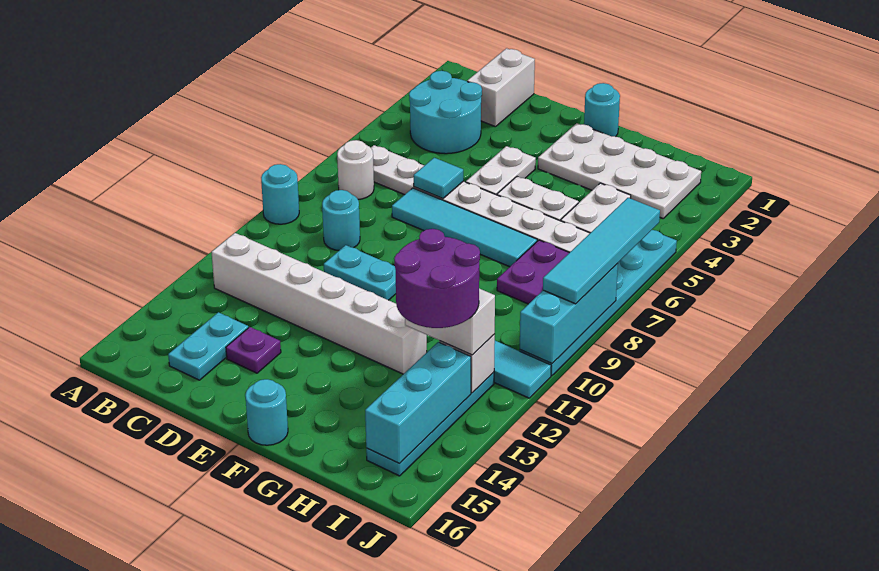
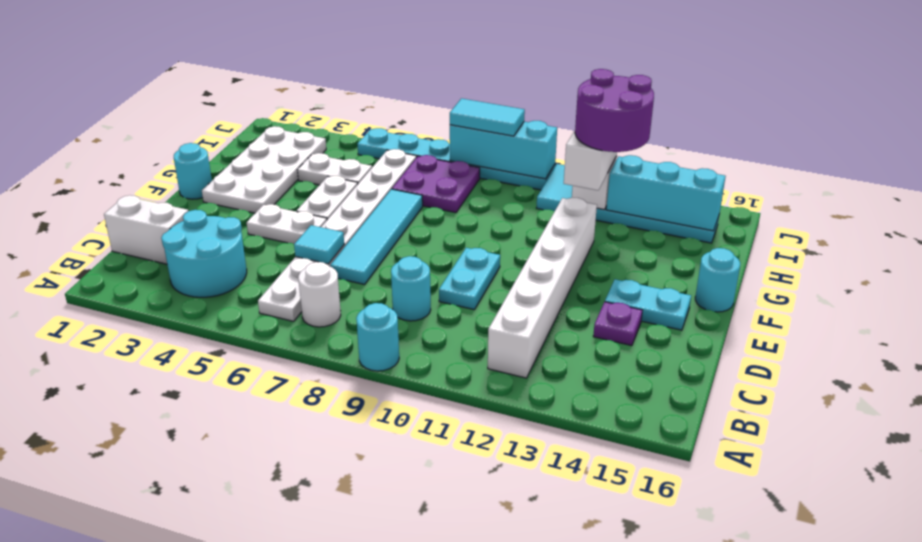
cyan plate C14:C15 level 1 -> cyan plate E14:E15 level 1
cyan tile J6:J9 level 3 -> cyan tile J8:J9 level 3

